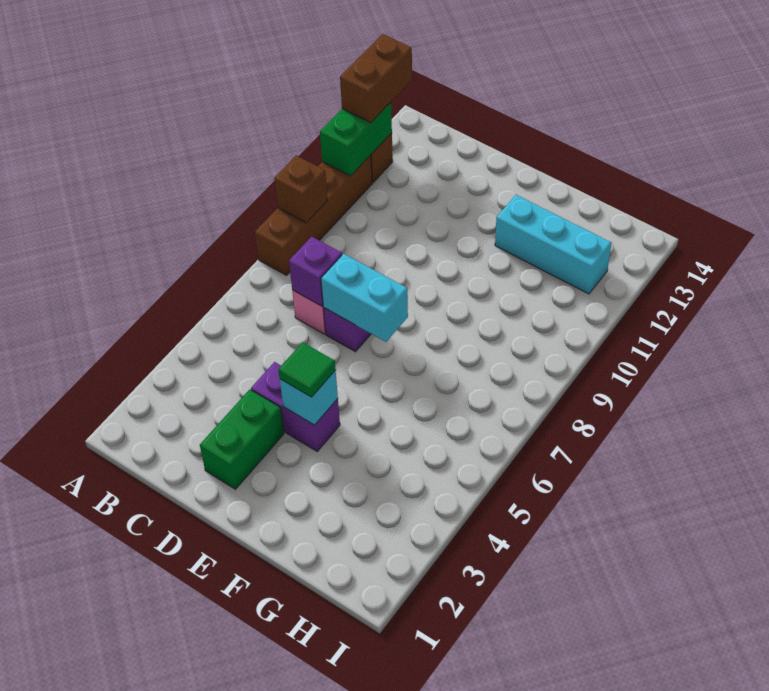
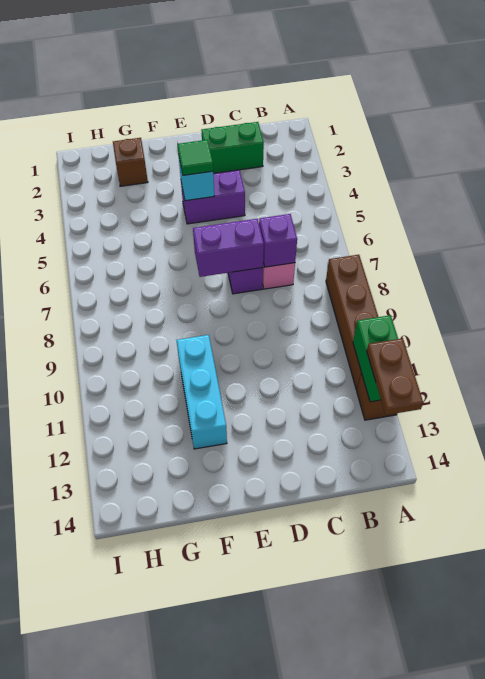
brown brick A9 level 2 -> brown brick G2 level 1
brown brick A12:A13 level 3 -> brown plate A12:A13 level 3
green brick D2:D3 level 1 -> green brick C2:D2 level 1
cyan brick D7:E7 level 2 -> purple brick D7:E7 level 2
cyan brick F12:H12 level 1 -> cyan brick F10:F12 level 1

